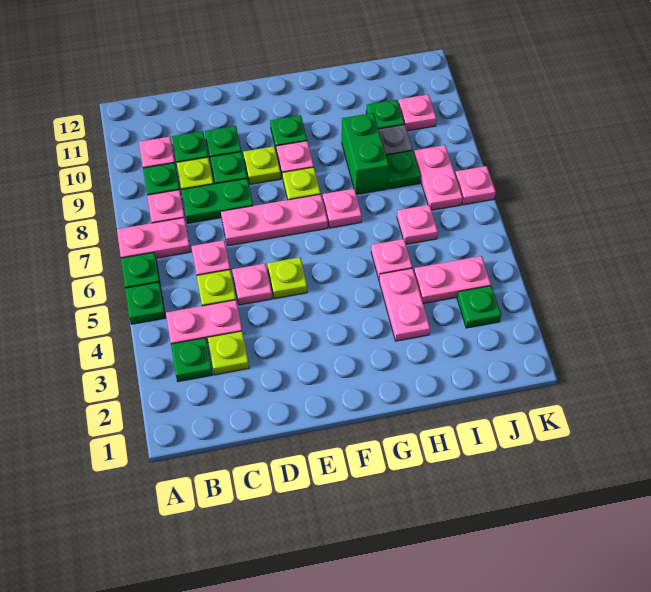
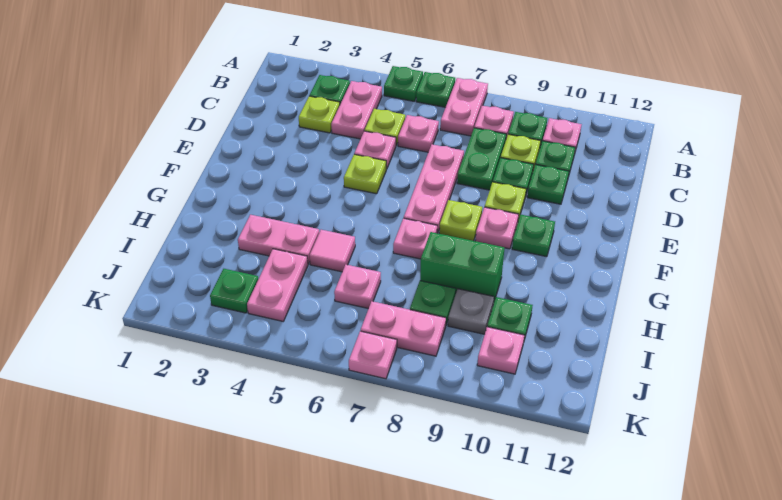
pink plate H5 level 1 -> pink tile H5 level 1

